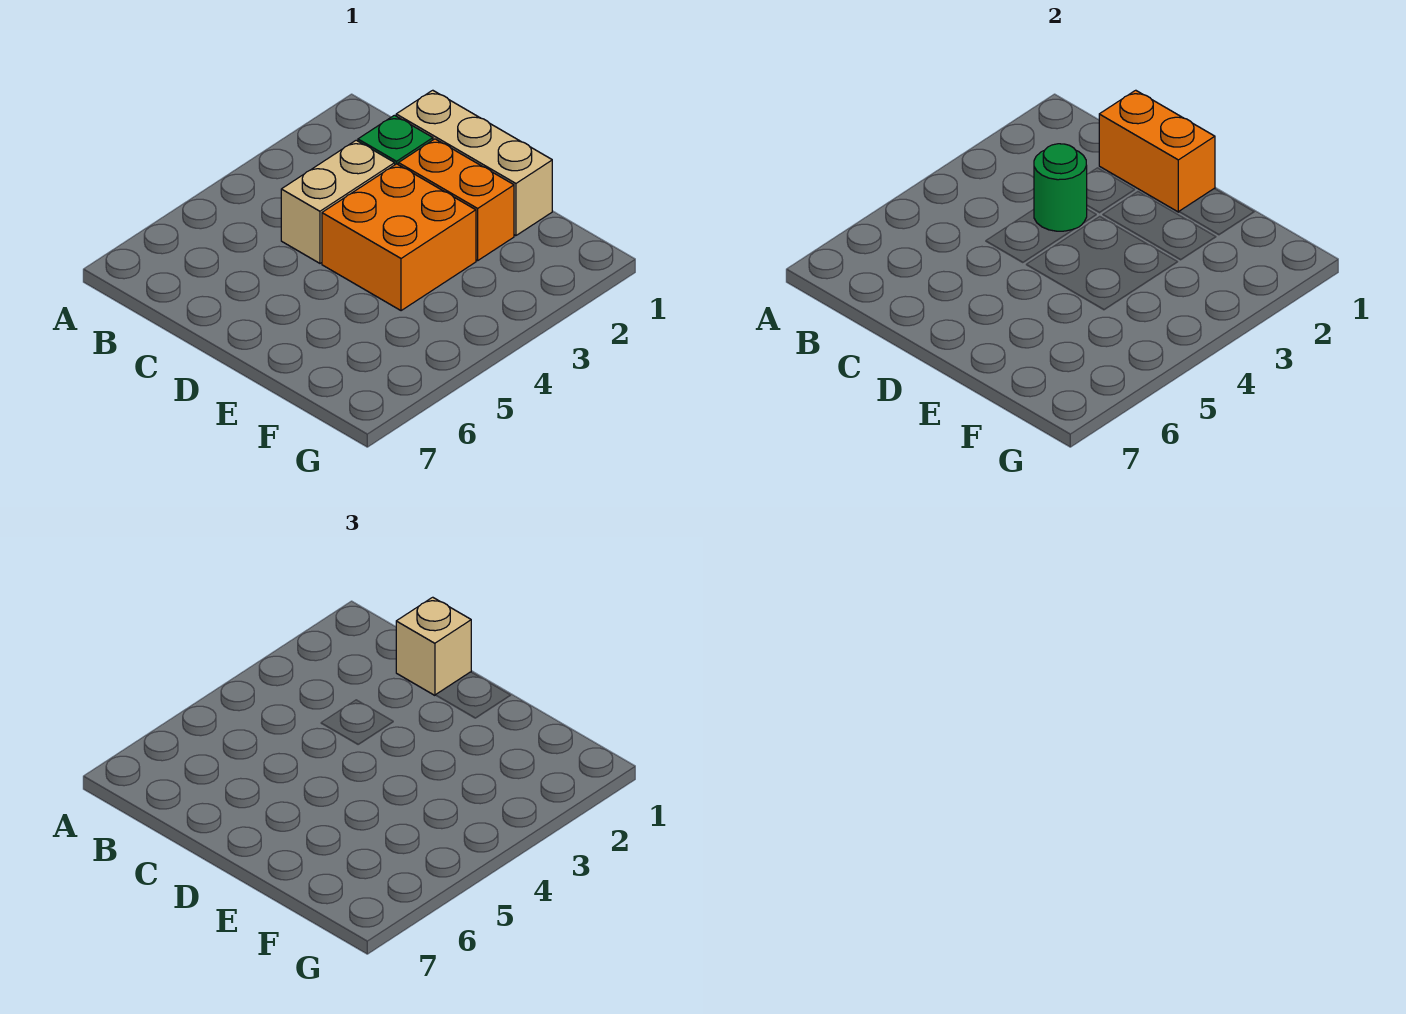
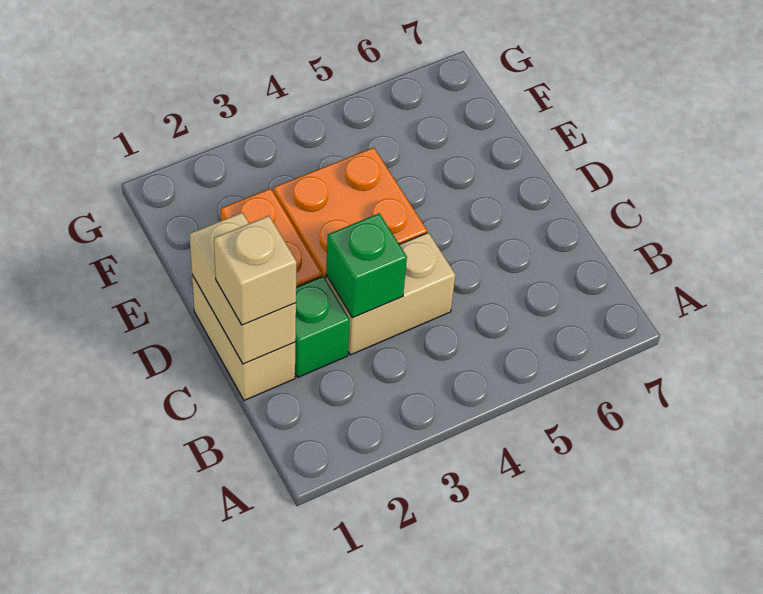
tan brick C1:E1 level 1 -> tan brick C1:D1 level 1
orange brick C1:D1 level 2 -> tan brick C1:D1 level 2
green round brick C3 level 2 -> green brick C3 level 2

